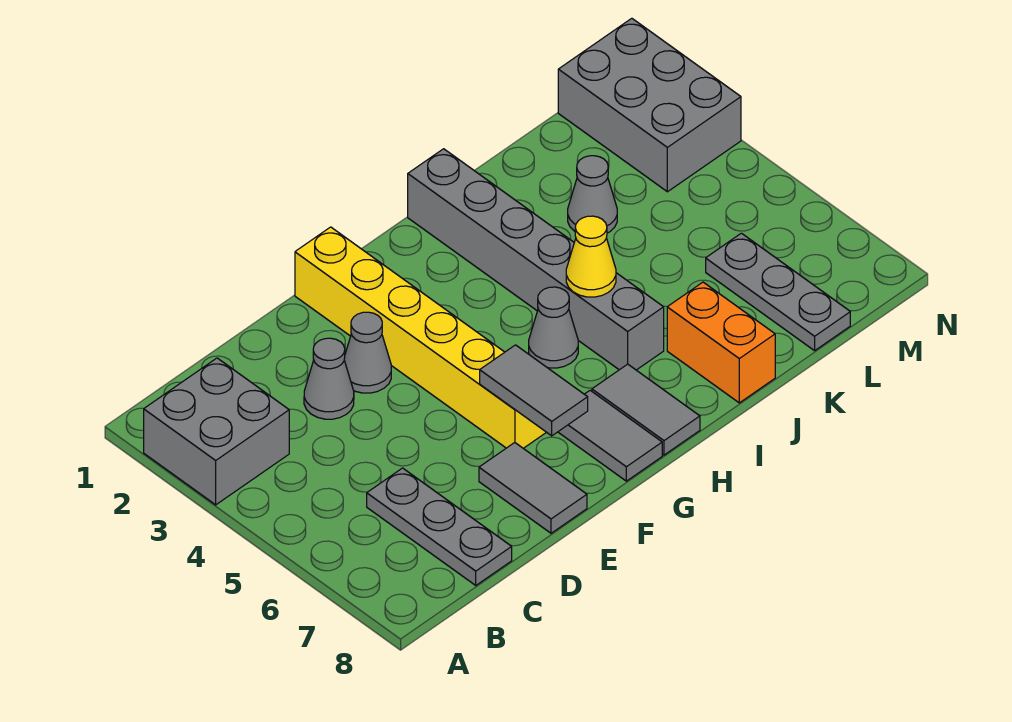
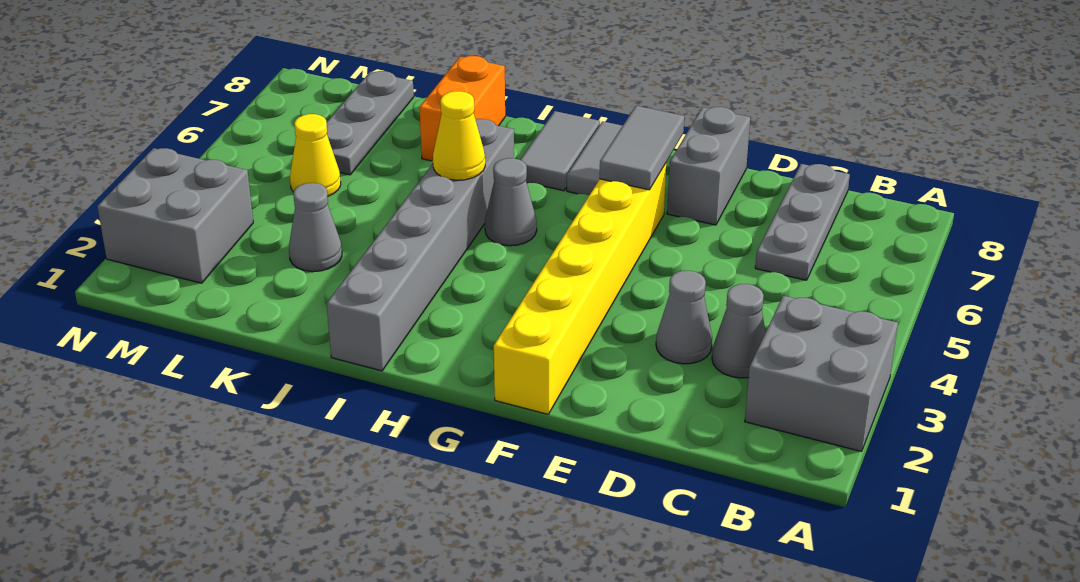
grey cone E3 level 1 -> grey cone C3 level 1
grey tile E7:E8 level 1 -> grey brick E7:E8 level 1
none -> yellow cone L5 level 1
grey brick M1:N3 level 1 -> grey brick M2:N3 level 1

